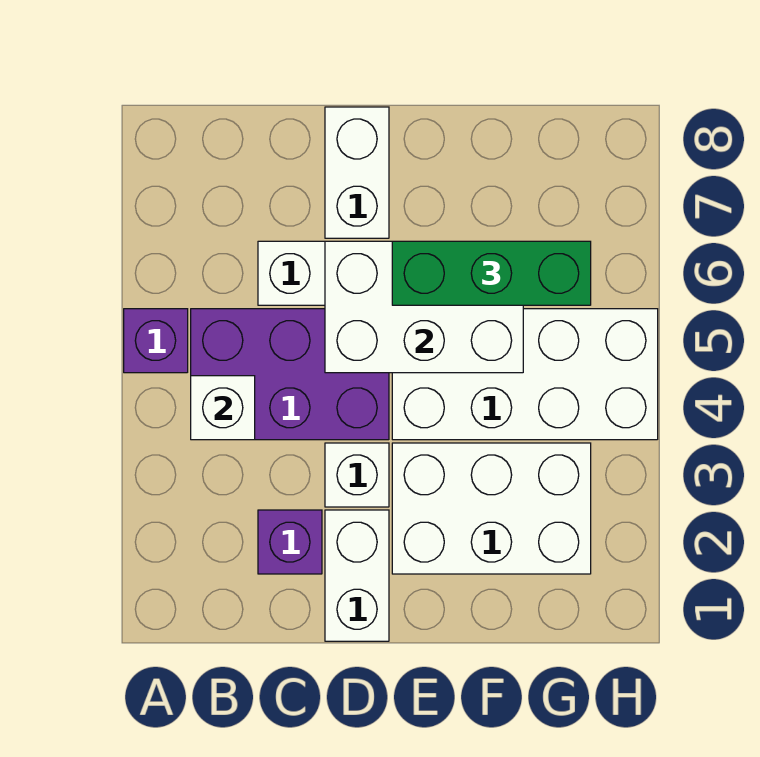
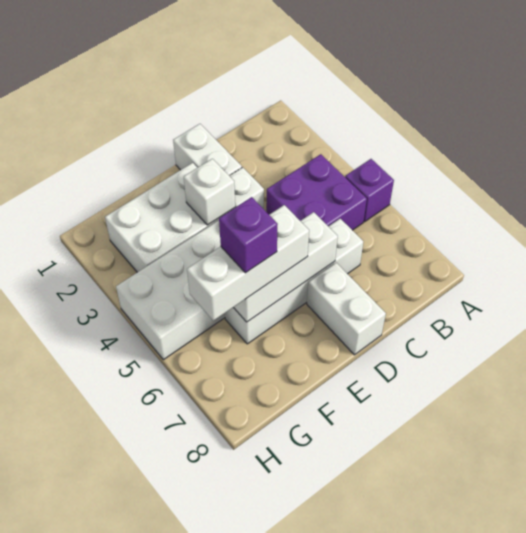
purple brick B4:D5 level 1 -> purple brick B4:C5 level 1
white brick B4 level 2 -> white brick E3 level 2
purple brick C2 level 1 -> purple brick F6 level 4
white brick D5:F6 level 2 -> white brick D6:F6 level 2
green brick E6:G6 level 3 -> white brick E6:G6 level 3

